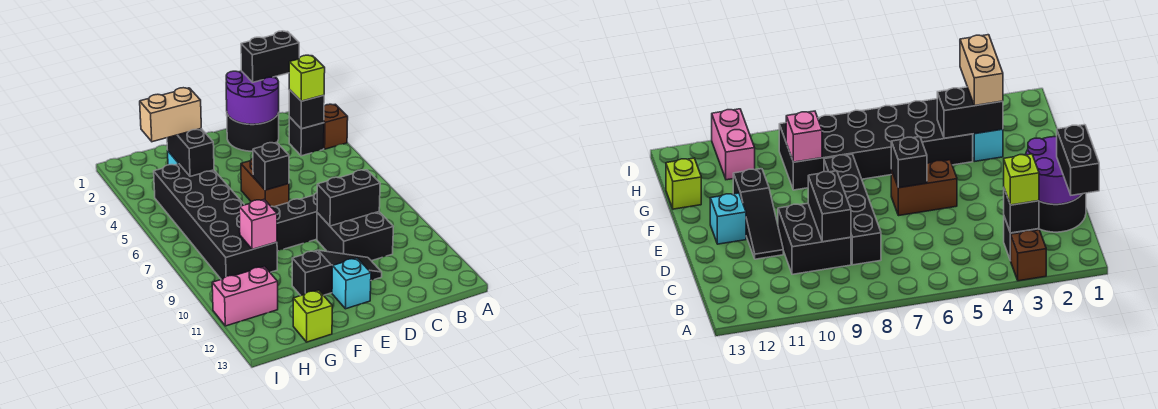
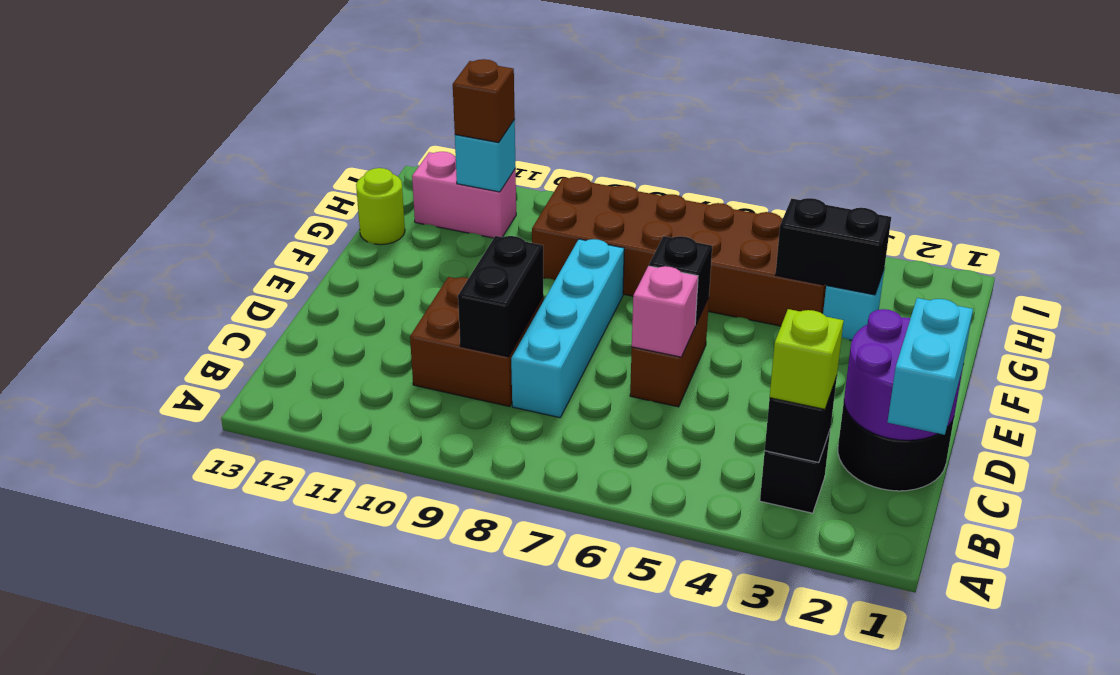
brown brick A3 level 1 -> brown brick H11 level 3
black brick B1:C1 level 3 -> cyan brick B1:C1 level 3
black brick C8:F8 level 1 -> cyan brick C8:F8 level 1
black brick C9:D10 level 1 -> brown brick C9:D10 level 1
black slope D11:F11 level 1 top F -> none
brown brick E5:E6 level 1 -> brown brick D6:E6 level 1
cyan brick E12 level 1 -> cyan brick H11 level 2
tan brick G3:H3 level 3 -> none
black brick G4:H9 level 1 -> brown brick G4:H9 level 1
pink brick G9 level 2 -> pink brick D6 level 2
lime brick G13 level 1 -> lime round brick G13 level 1
pink brick H11:I11 level 1 -> pink brick H11:H12 level 1

